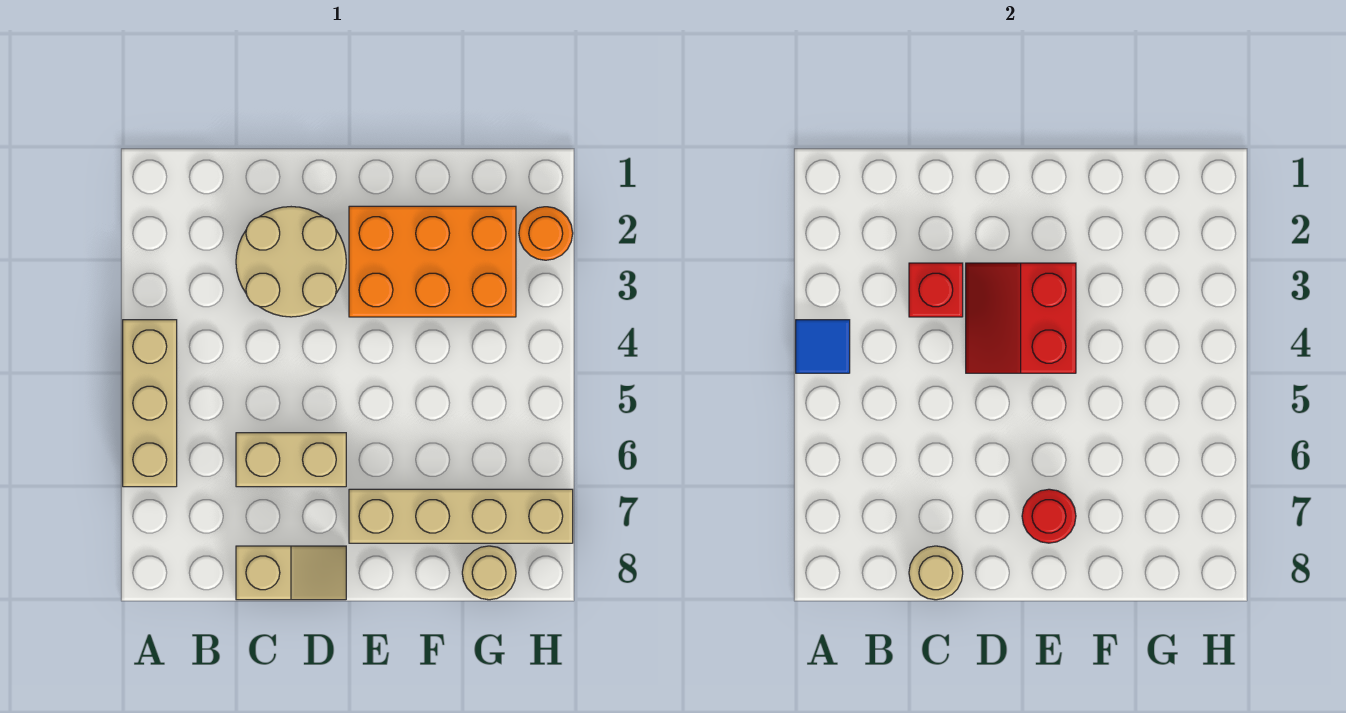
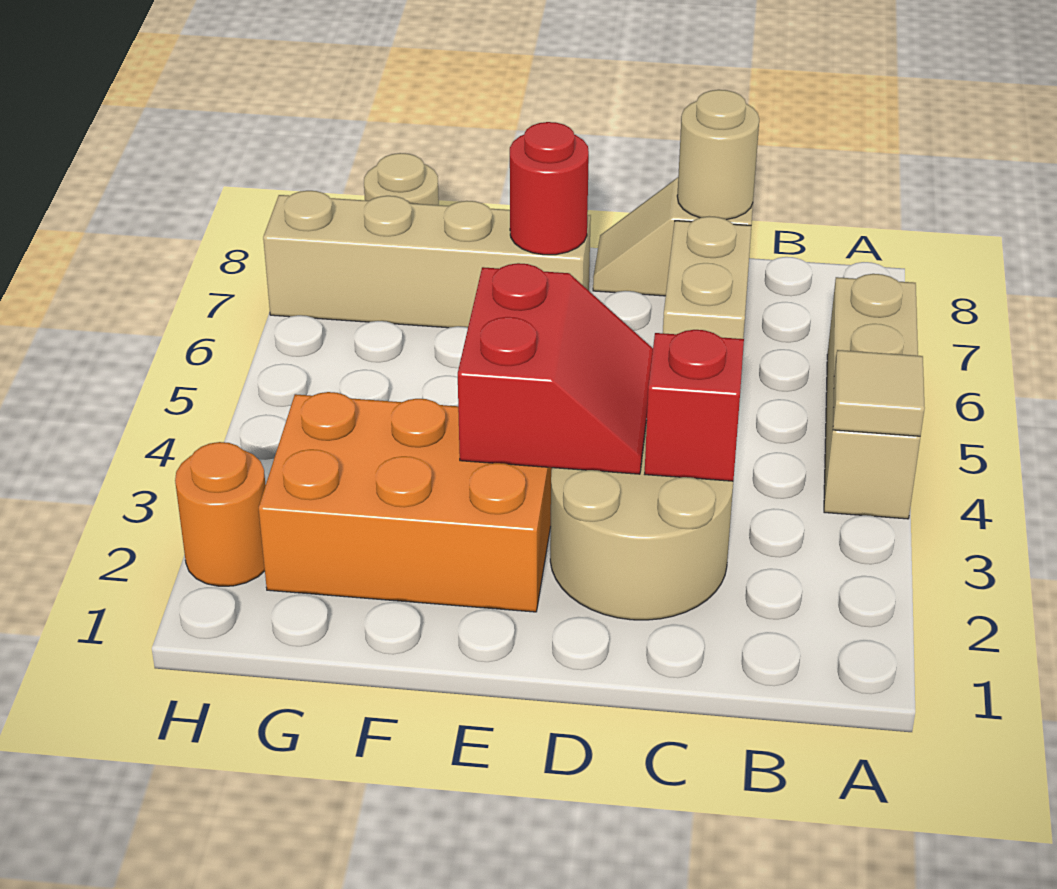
blue tile A4 level 2 -> tan tile A4 level 2
tan brick C6:D6 level 1 -> tan brick C6:C7 level 1

